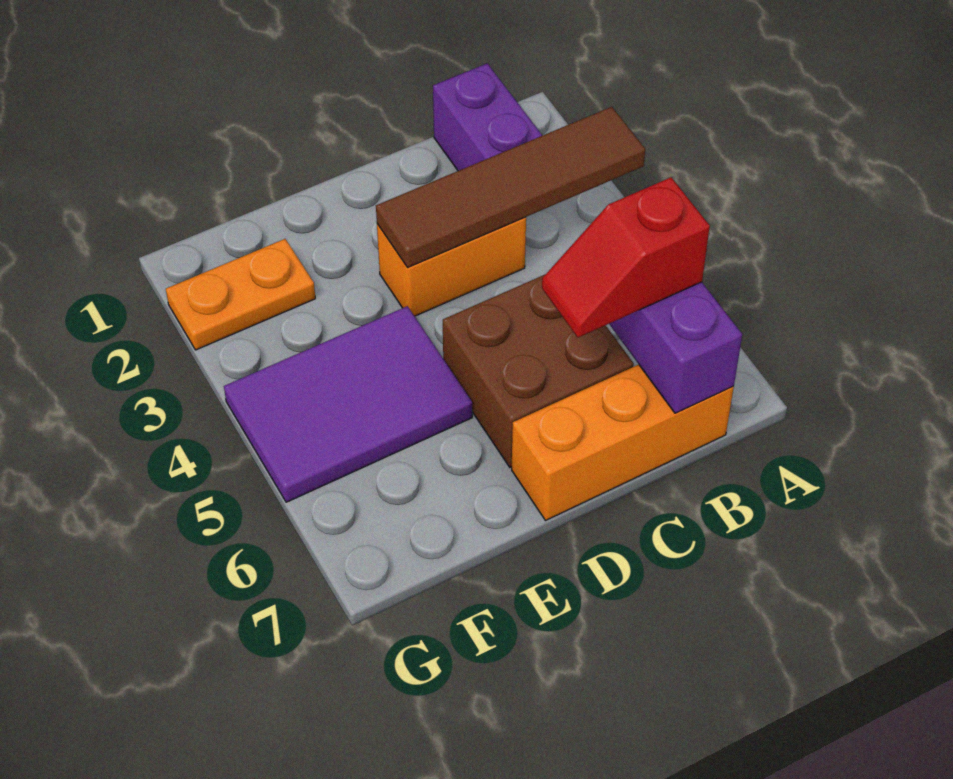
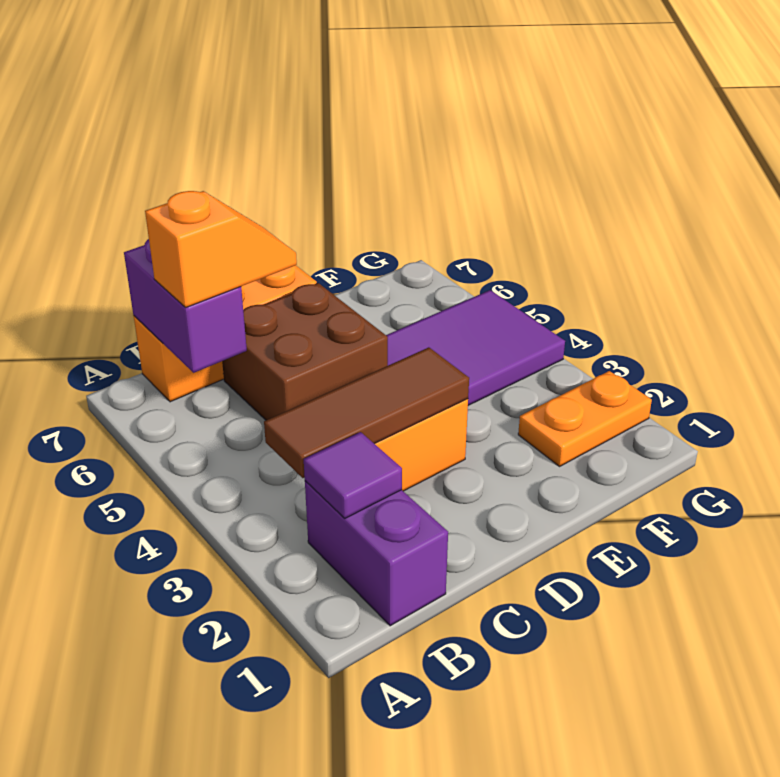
brown tile A3:D3 level 2 -> brown tile B3:D3 level 2
none -> purple tile B2 level 2
red slope B6:C6 level 3 top B -> orange slope B6:C6 level 3 top B

